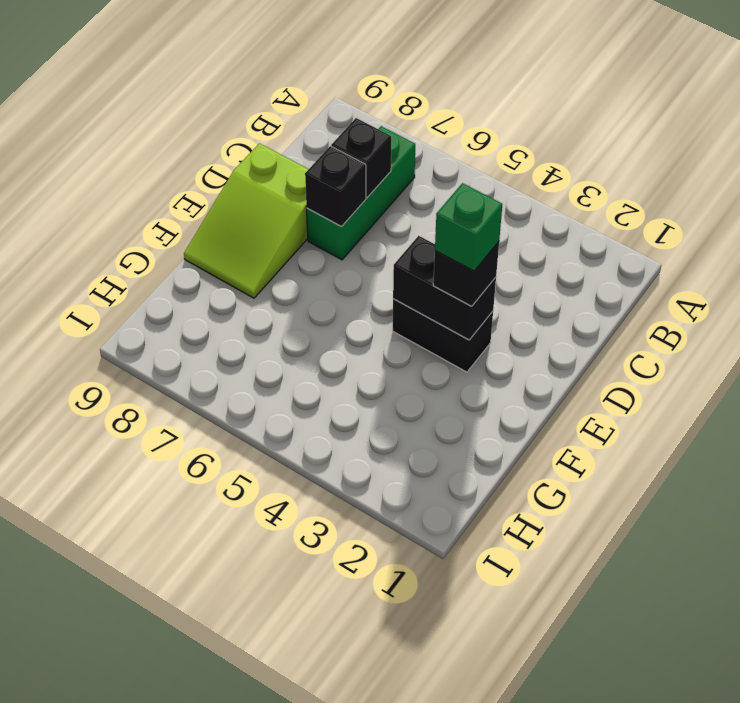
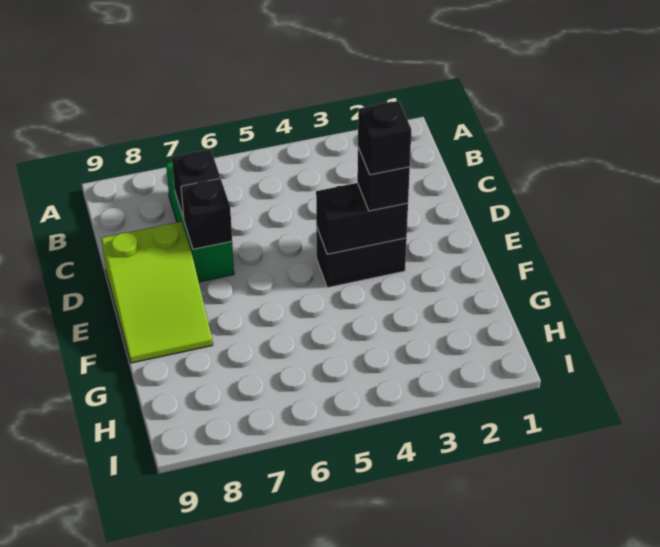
green brick E3 level 4 -> black brick E3 level 4

